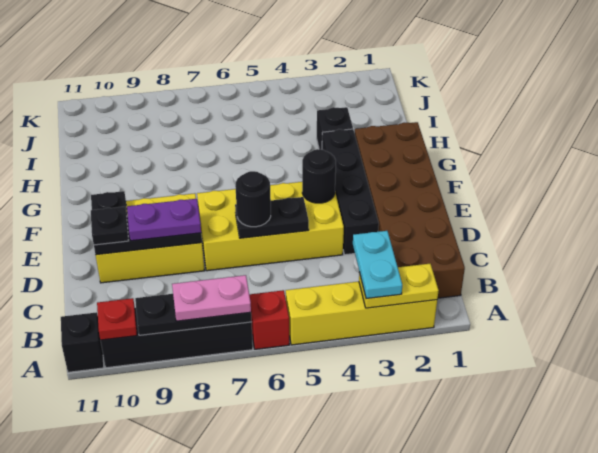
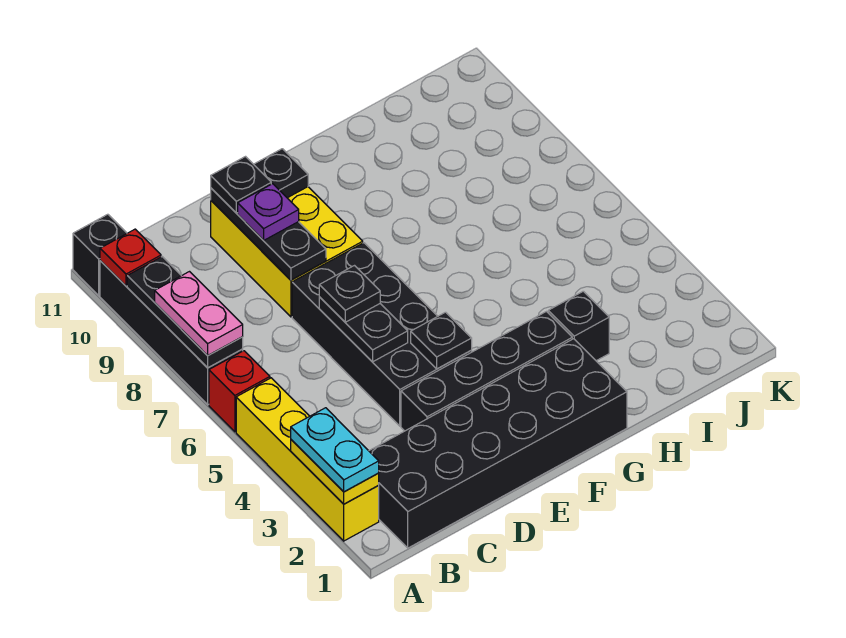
cyan plate A3:B3 level 3 -> cyan plate A2:A3 level 3
brown brick B1:G2 level 1 -> black brick B1:G2 level 1
yellow brick D4:E7 level 1 -> black brick D4:E7 level 1
black round brick D6 level 3 -> black plate D6 level 3
purple plate D8:D9 level 3 -> purple plate D9 level 3
black round brick E4 level 2 -> black plate E4 level 2

